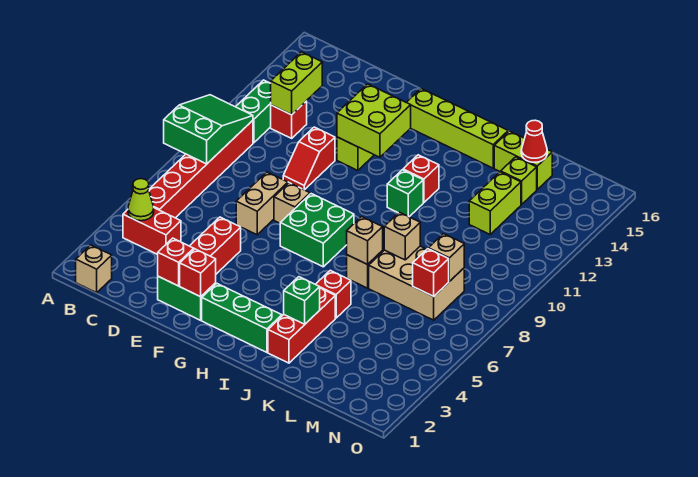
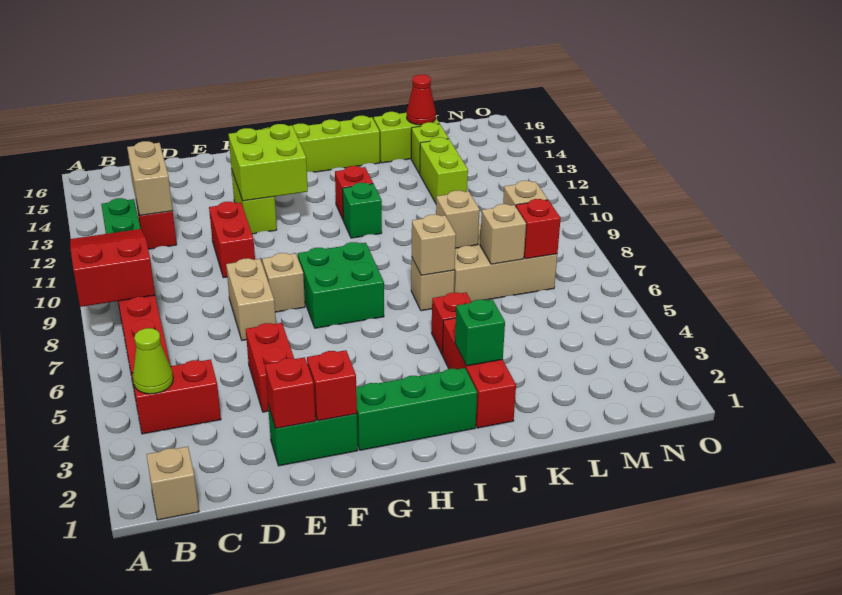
green slope A8:B10 level 2 top 8 -> red slope A8:B10 level 2 top 8
lime brick C12:C13 level 2 -> tan brick C12:C13 level 2
red slope E10:E11 level 1 top 11 -> red brick E10:E11 level 1
none -> tan brick L7 level 2

